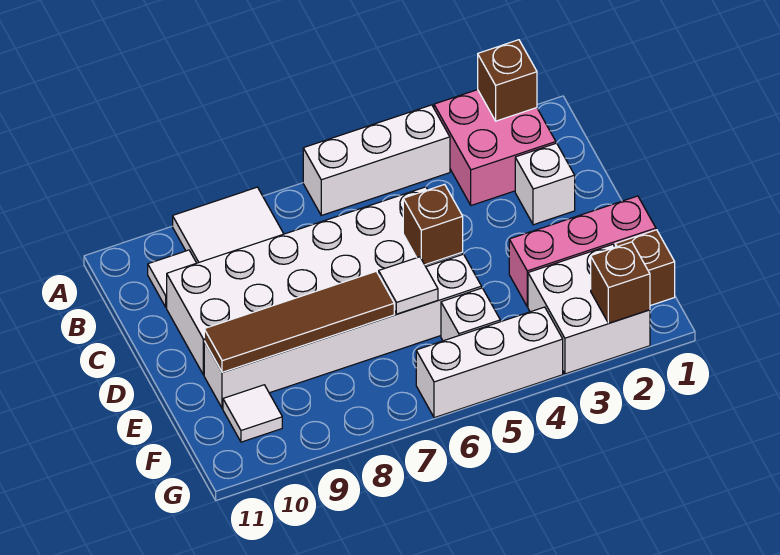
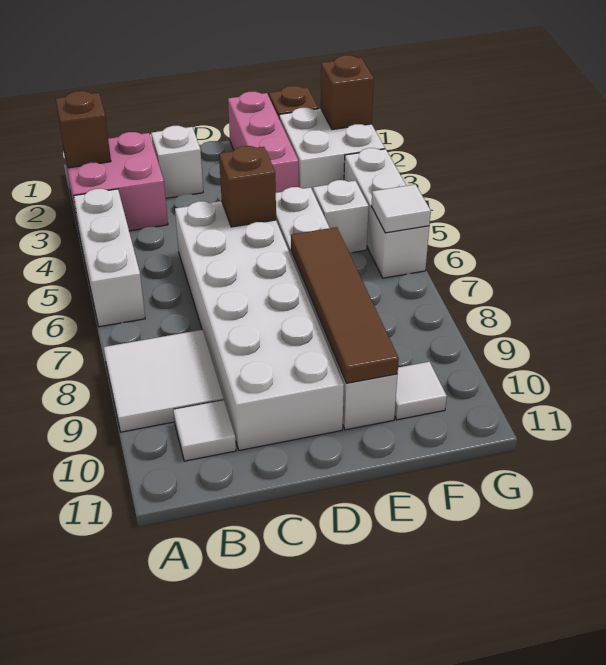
white tile E6 level 2 -> white tile G6 level 2

